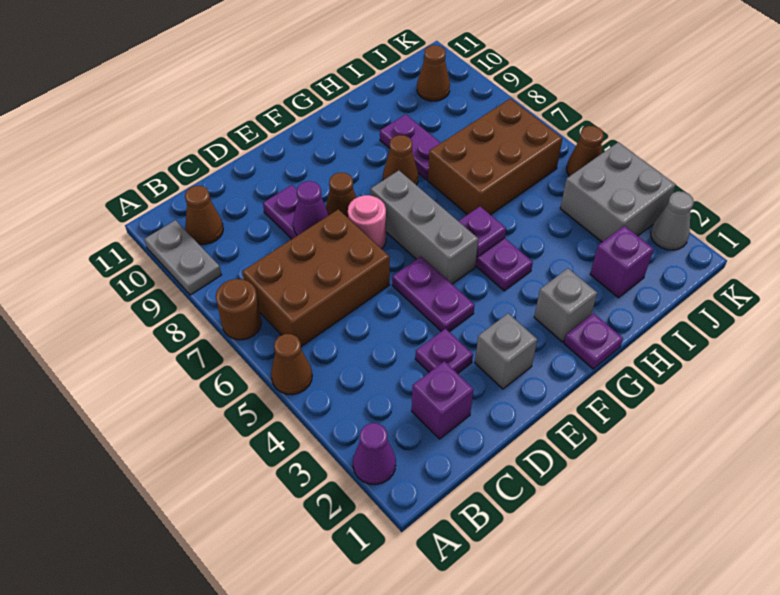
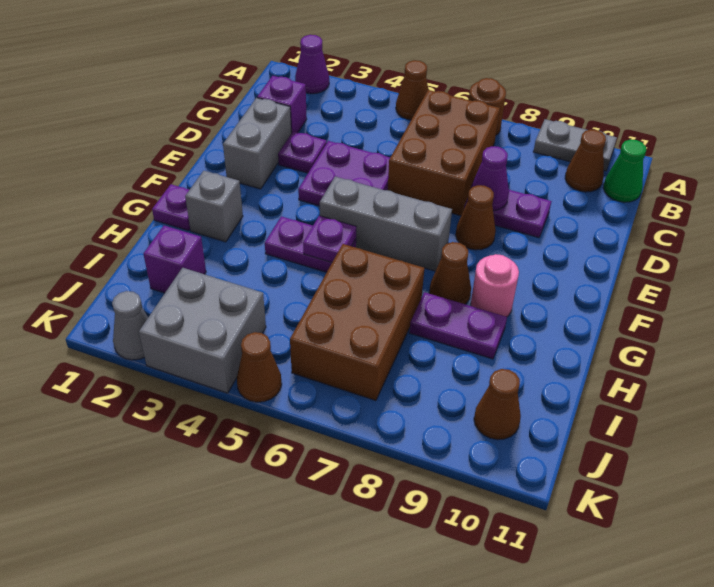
none -> green cone B11 level 1
grey brick E2 level 1 -> grey brick D2:E2 level 1
purple plate E4:E5 level 1 -> purple plate D4:E5 level 1
pink round brick E7 level 1 -> pink round brick G9 level 1

